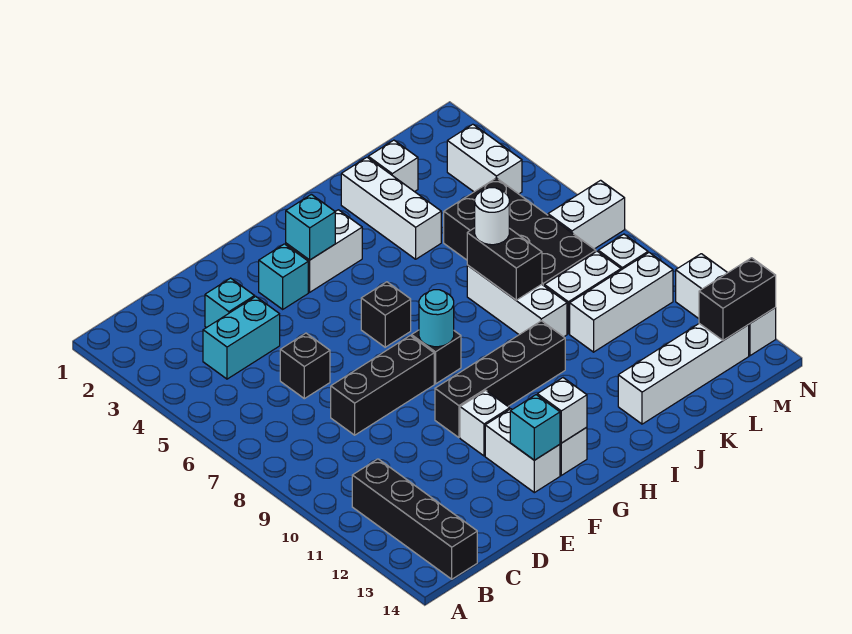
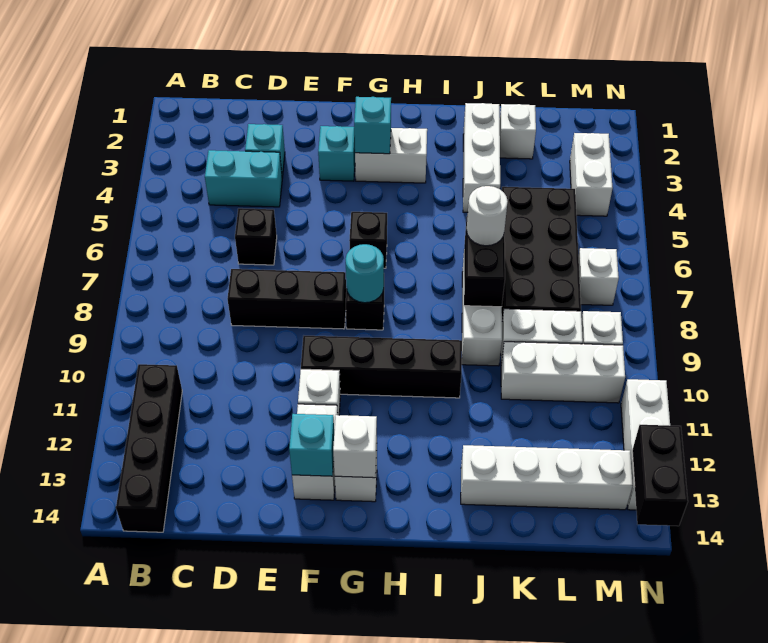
white brick M7:N7 level 1 -> white brick M7 level 1
black brick M13:N13 level 2 -> black brick N13:N14 level 2

